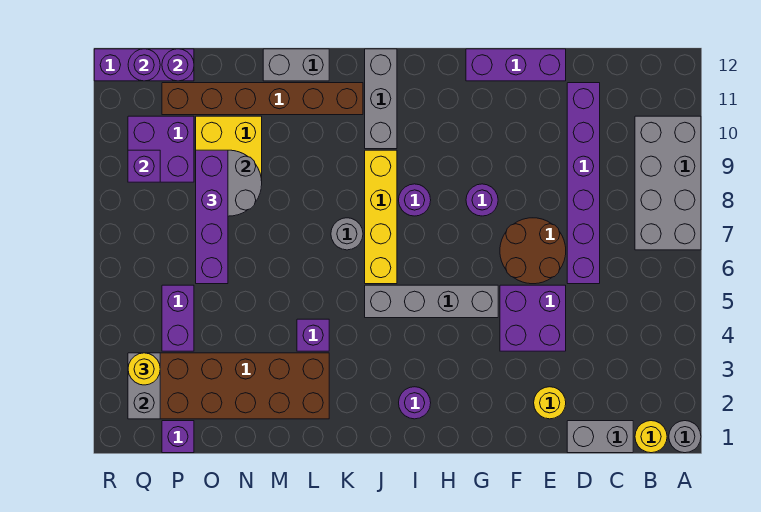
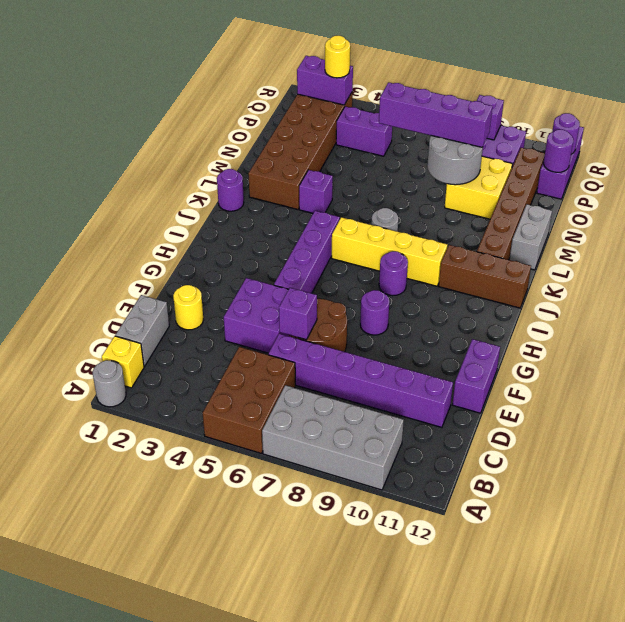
none -> brown brick A5:C6 level 1
yellow round brick B1 level 1 -> yellow brick B1 level 1
purple brick E12:G12 level 1 -> purple brick E12:F12 level 1
grey brick G5:J5 level 1 -> purple brick G5:J5 level 1
purple round brick I2 level 1 -> purple round brick K1 level 1
grey brick J10:J12 level 1 -> brown brick J10:J12 level 1
purple brick P1 level 1 -> purple brick E6 level 2
grey brick Q2:Q3 level 2 -> purple brick Q2:Q3 level 2

